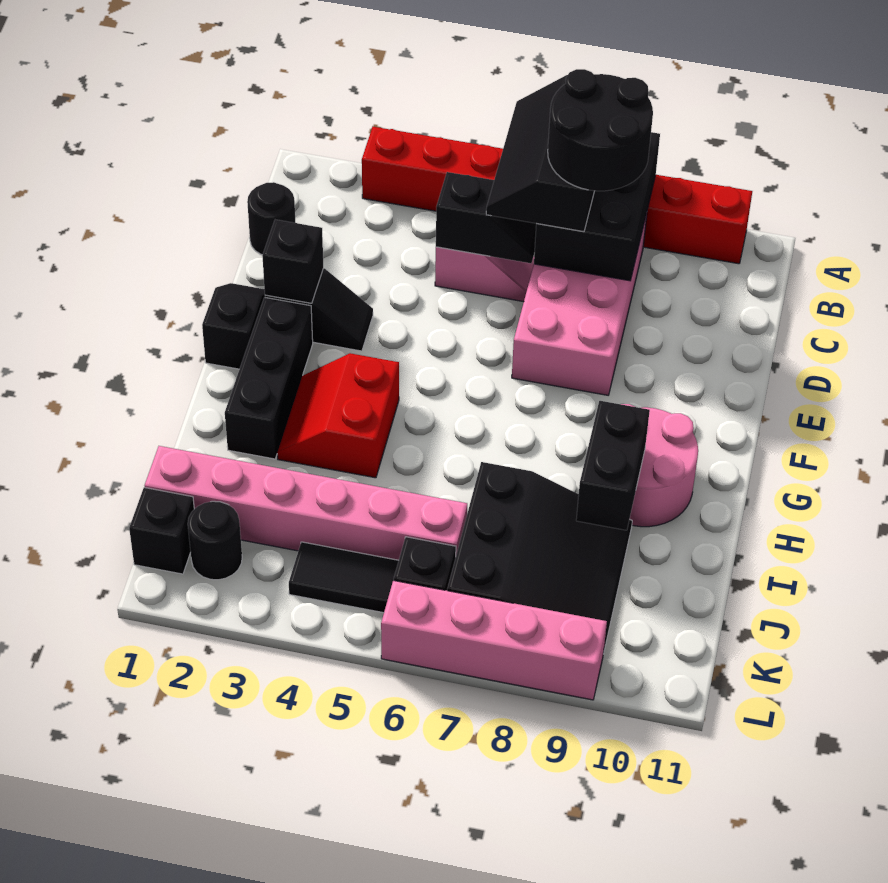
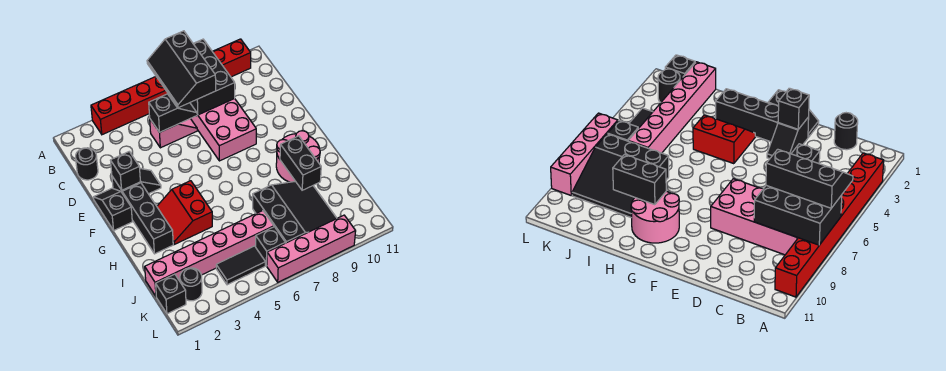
black round brick B7:C8 level 4 -> none

